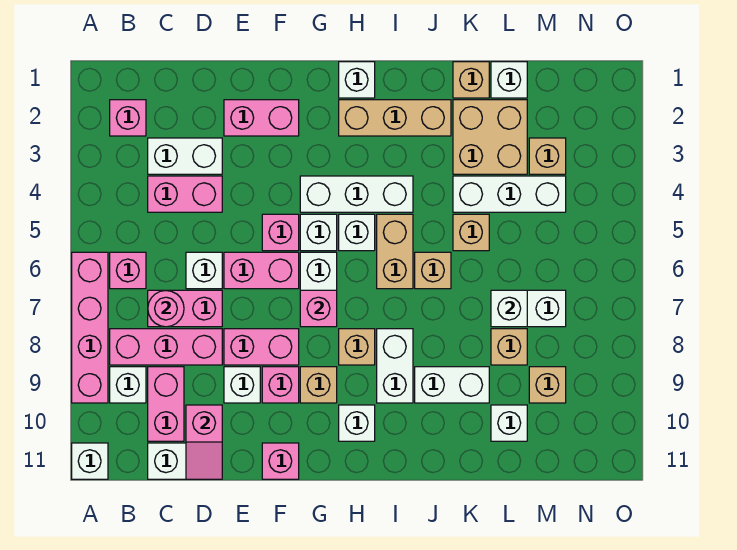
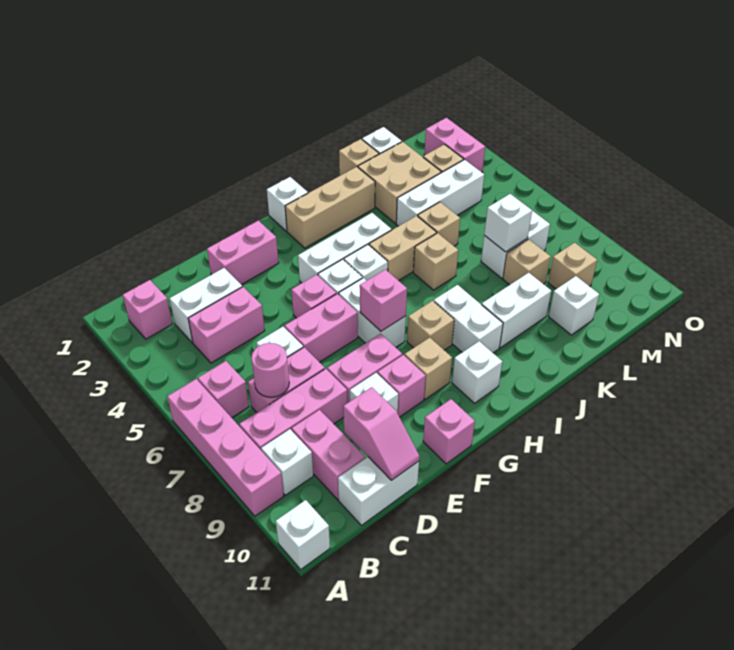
tan brick I5:I6 level 1 -> tan brick I5:J5 level 1
none -> pink brick N2:N3 level 1

